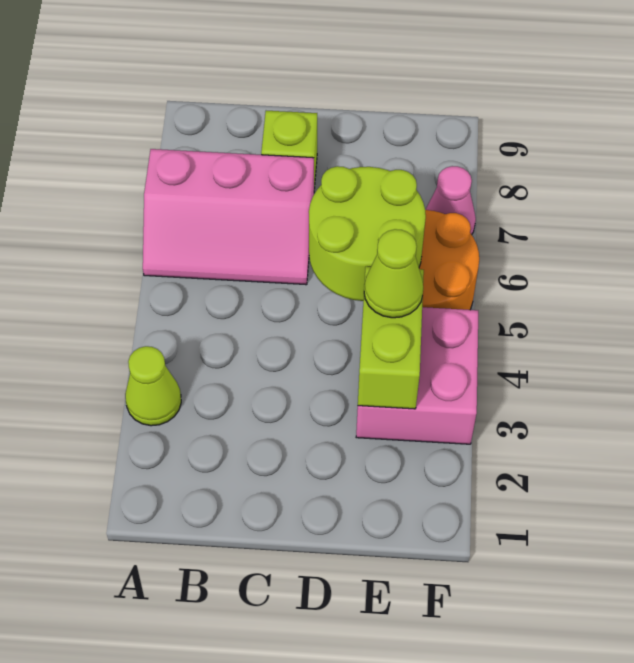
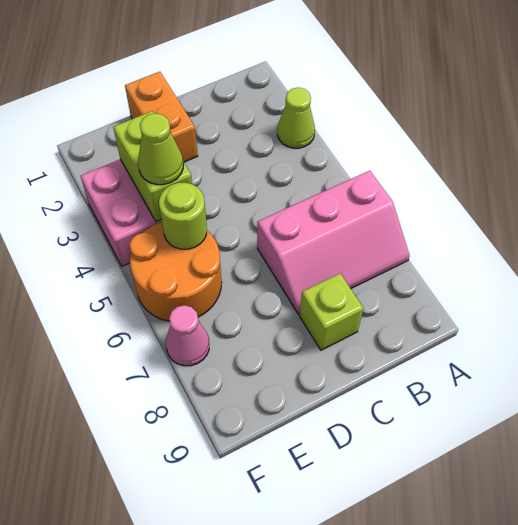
pink slope A6:C7 level 1 top 7 -> pink slope A6:C7 level 1 top 6
none -> orange brick D1:D2 level 1
lime round brick D5:E6 level 2 -> lime round brick E5 level 2

